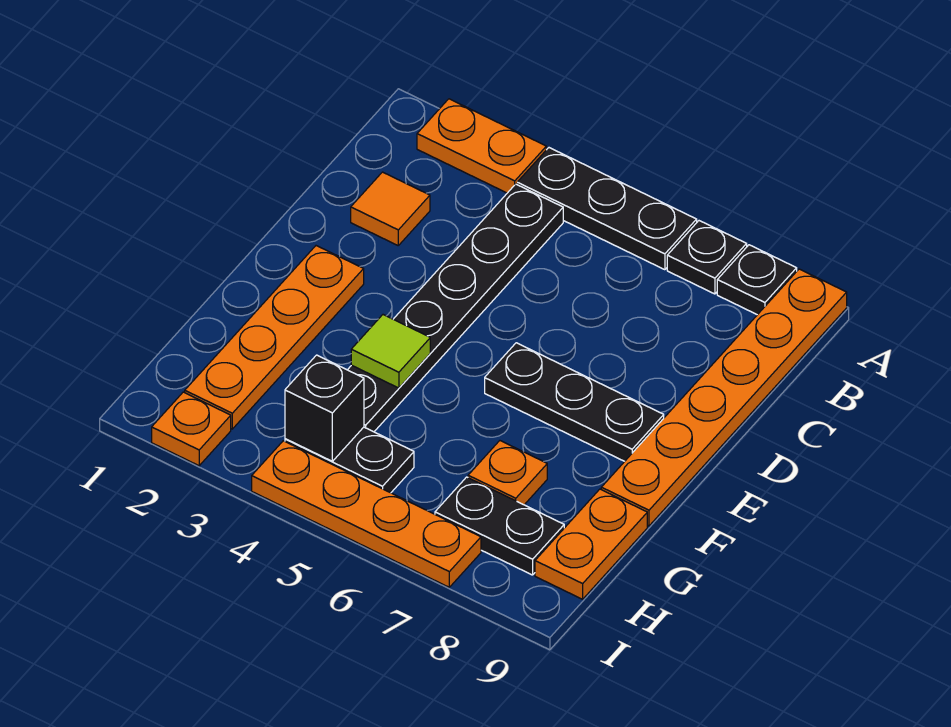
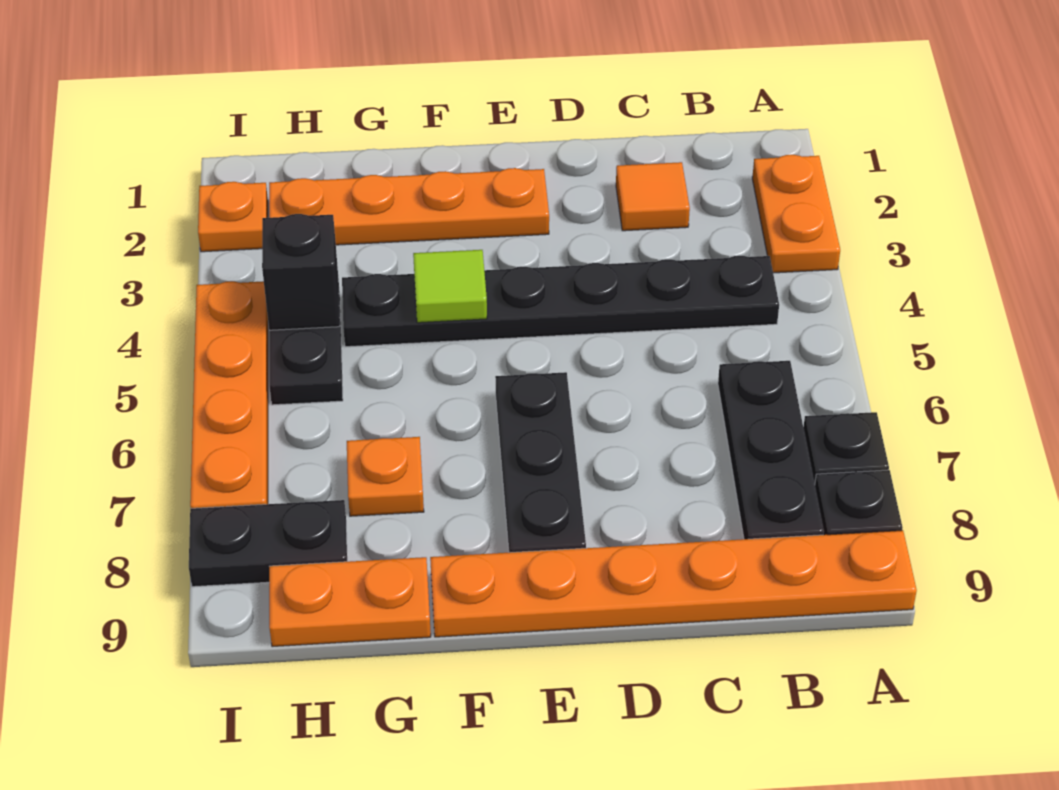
black plate A4:A6 level 1 -> black plate B6:B8 level 1
black plate H7:H8 level 1 -> black plate H8:I8 level 1

